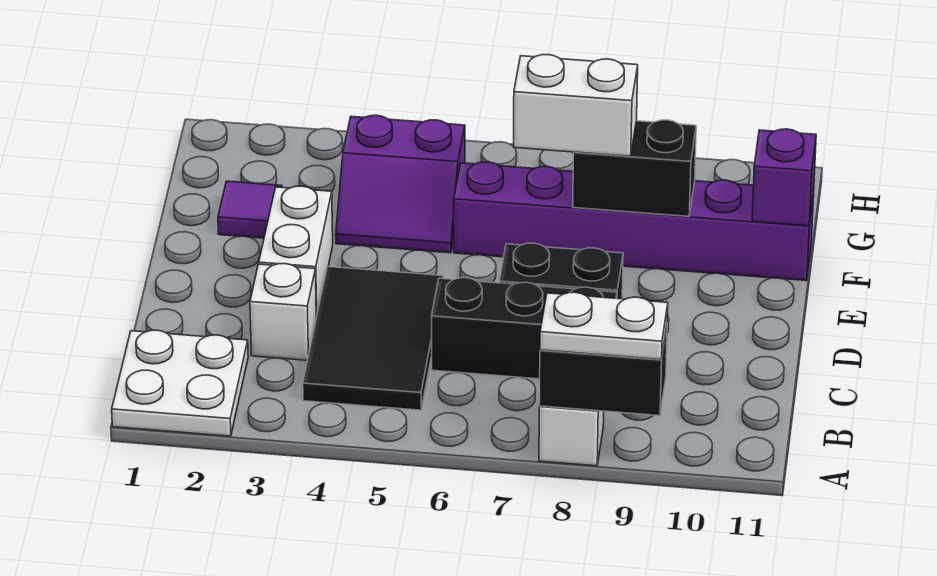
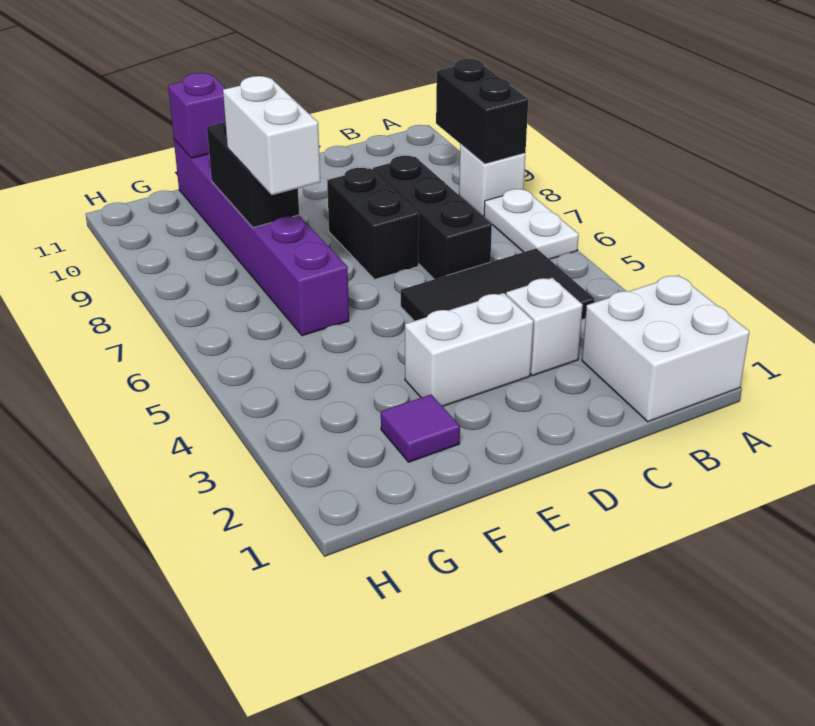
white plate A1:B2 level 1 -> white brick A1:B2 level 1
white plate A8:A9 level 3 -> white plate A6:A7 level 1
purple slope F4:G5 level 1 top G -> none

